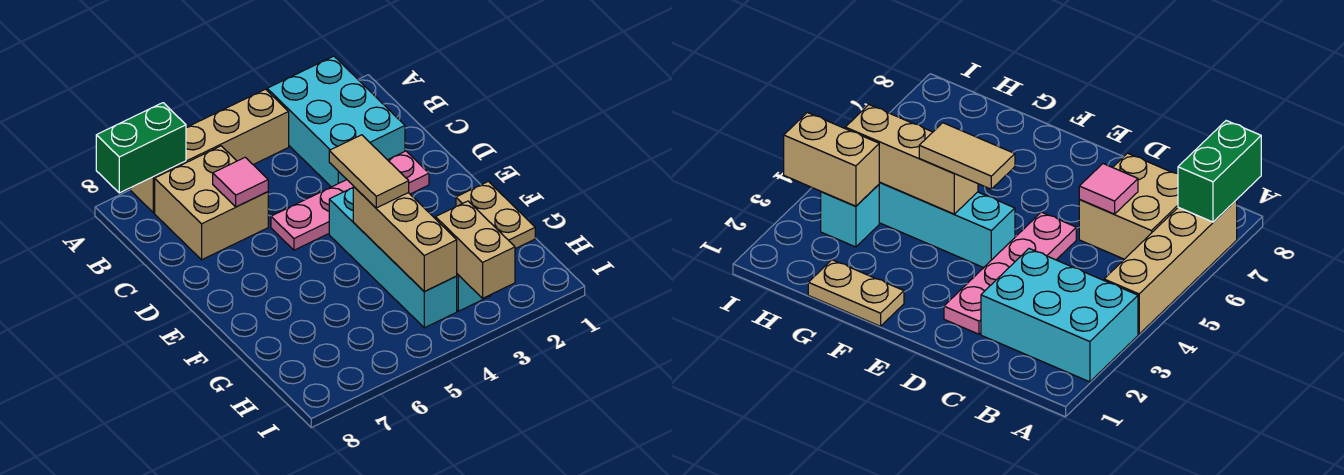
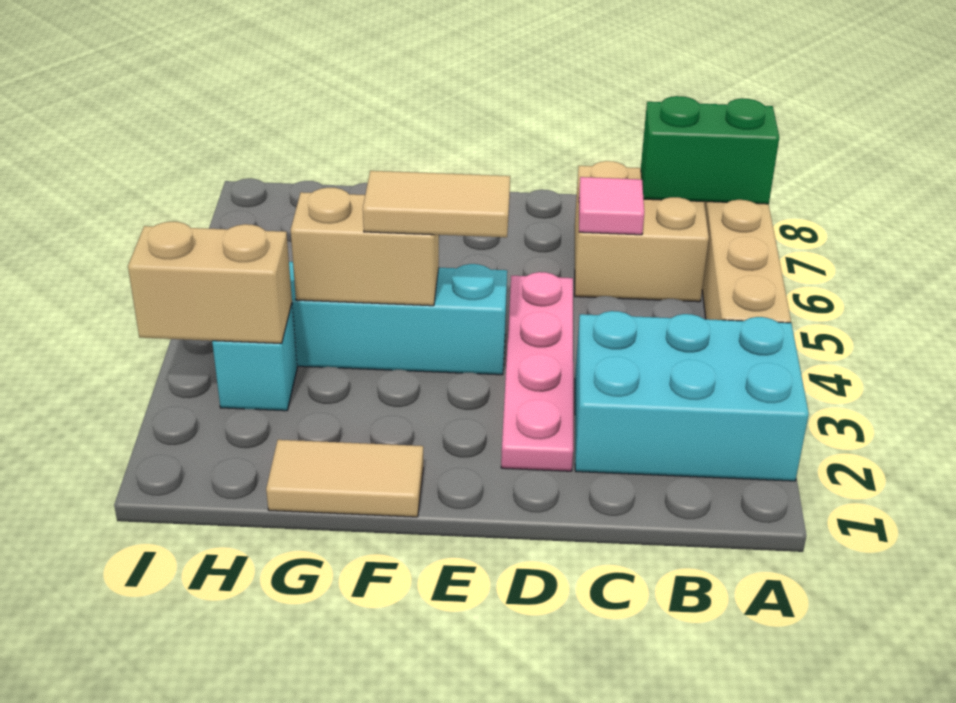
green brick A7:A8 level 2 -> green brick A7:B7 level 2
tan plate F1:G1 level 1 -> tan tile F1:G1 level 1
tan brick F4:H4 level 2 -> tan brick F4:G4 level 2

